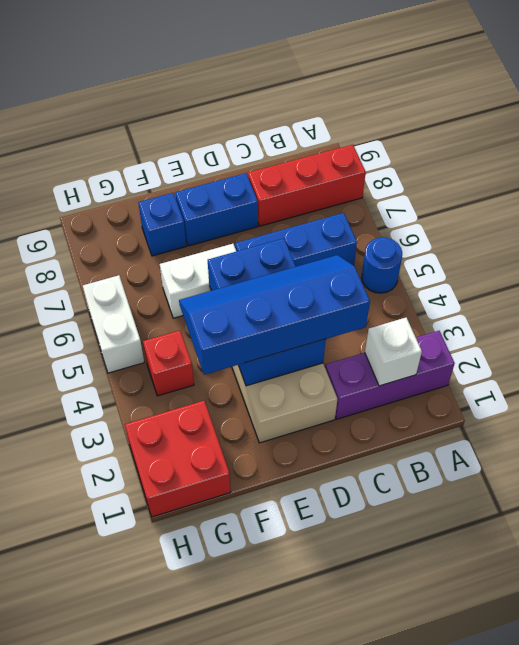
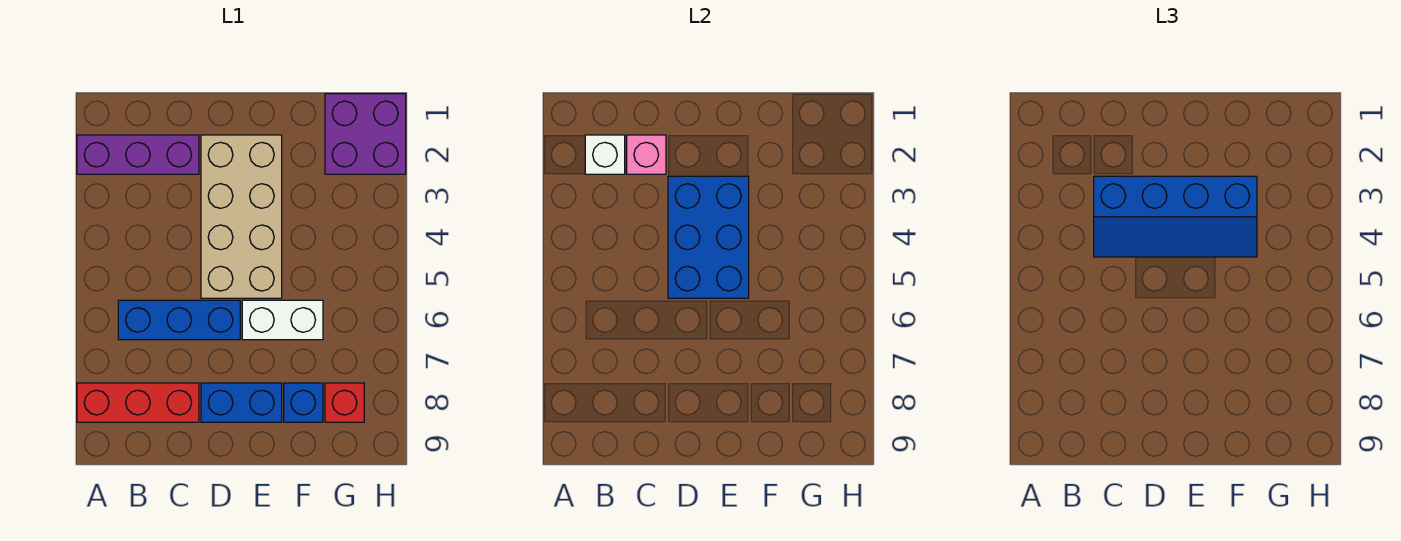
blue round brick A5 level 1 -> none
none -> pink brick C2 level 2
red brick G1:H2 level 1 -> purple brick G1:H2 level 1
red brick G4 level 1 -> red brick G8 level 1
white brick H5:H6 level 1 -> none

